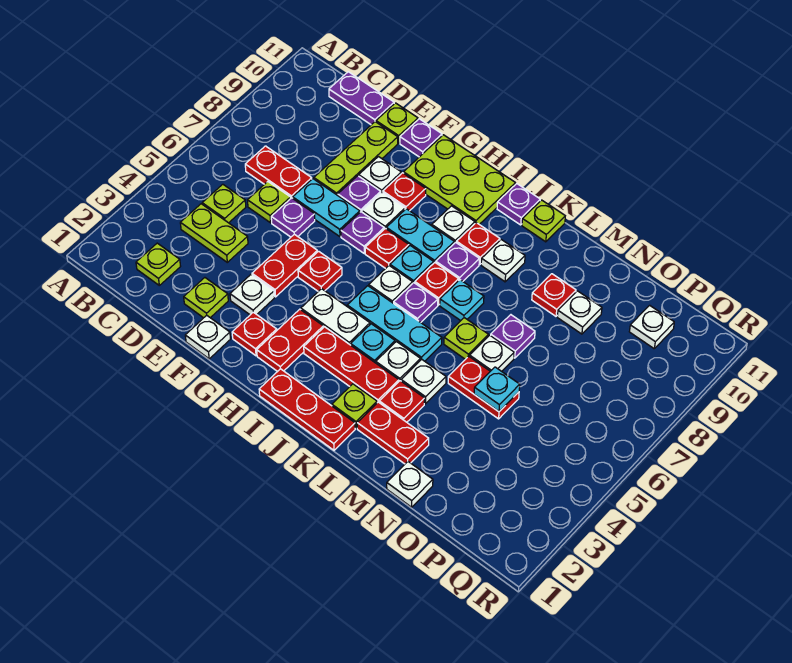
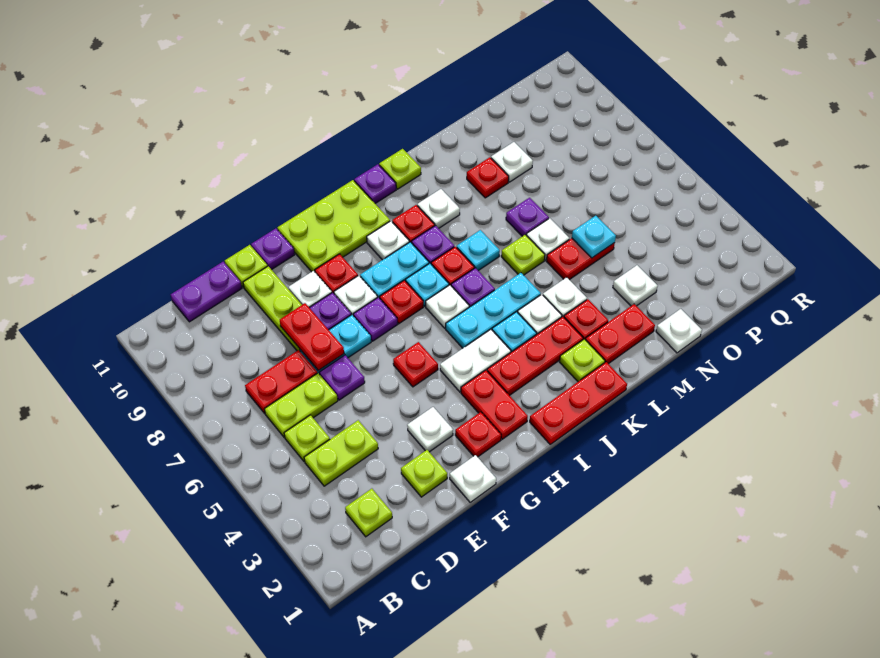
lime plate D6 level 1 -> lime plate C6:D6 level 1
red plate F4:F5 level 1 -> red plate E7:E8 level 2
white plate P10 level 1 -> white plate N3 level 1

